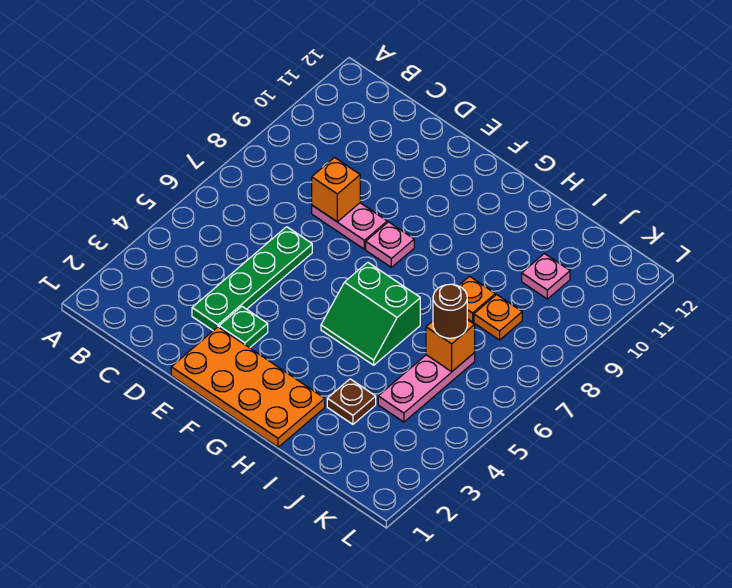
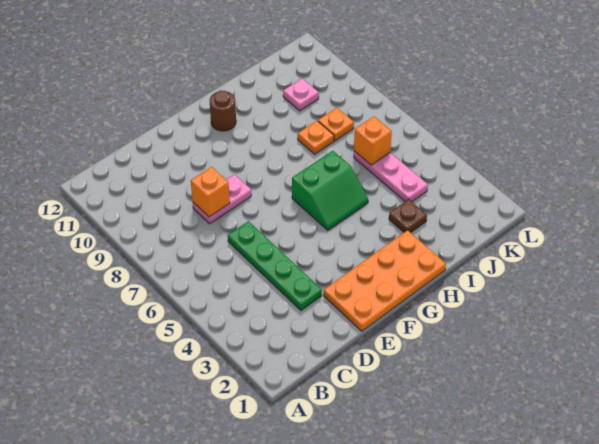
green plate E3 level 1 -> none
pink plate F8 level 1 -> none
brown round brick J6 level 3 -> brown round brick G11 level 1

